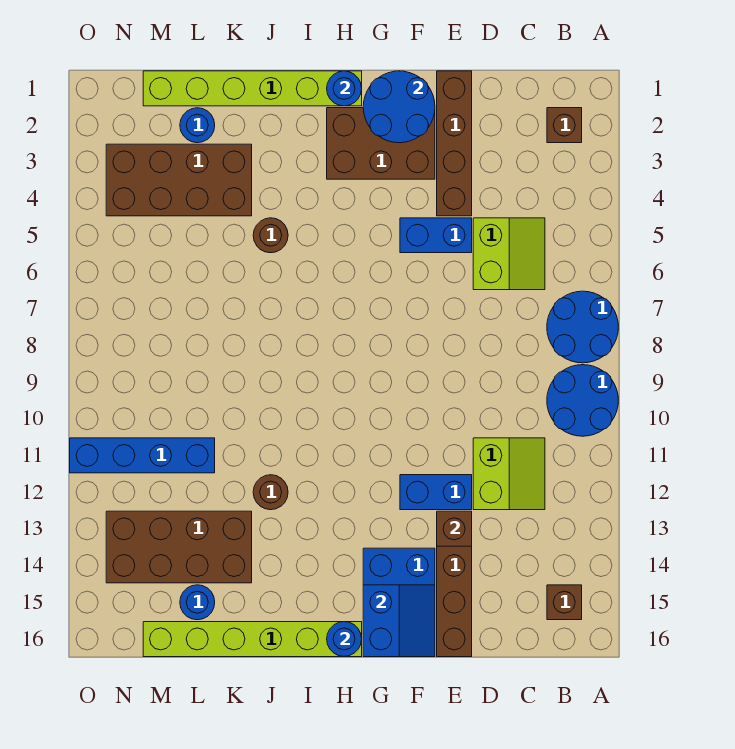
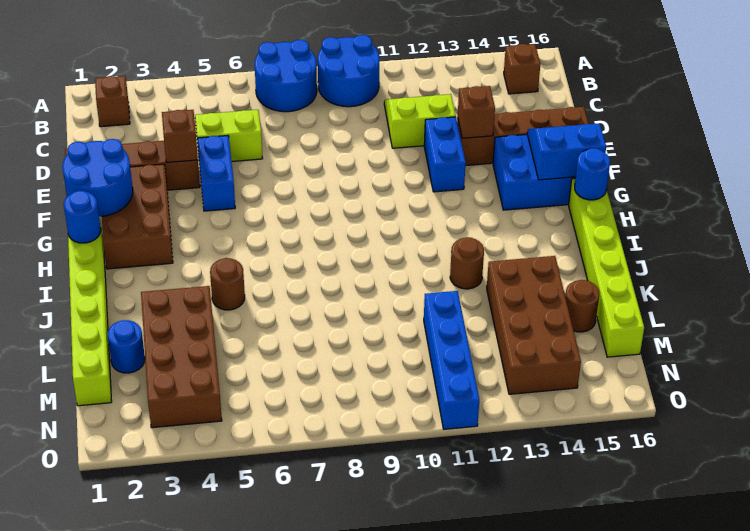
none -> brown brick E4 level 2
blue round brick L15 level 1 -> brown round brick L15 level 1

